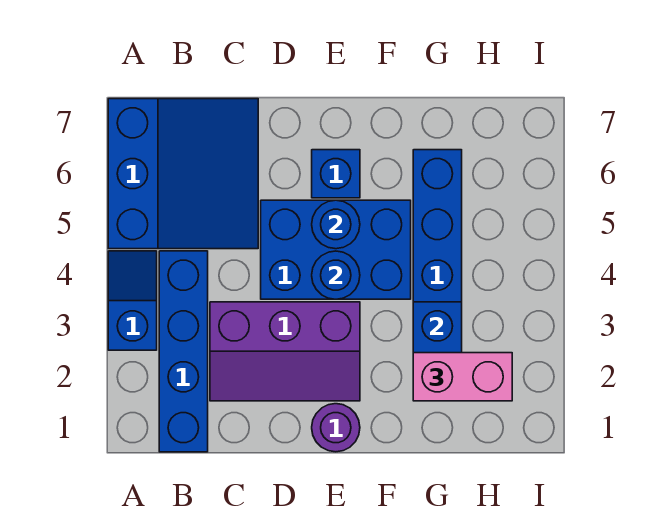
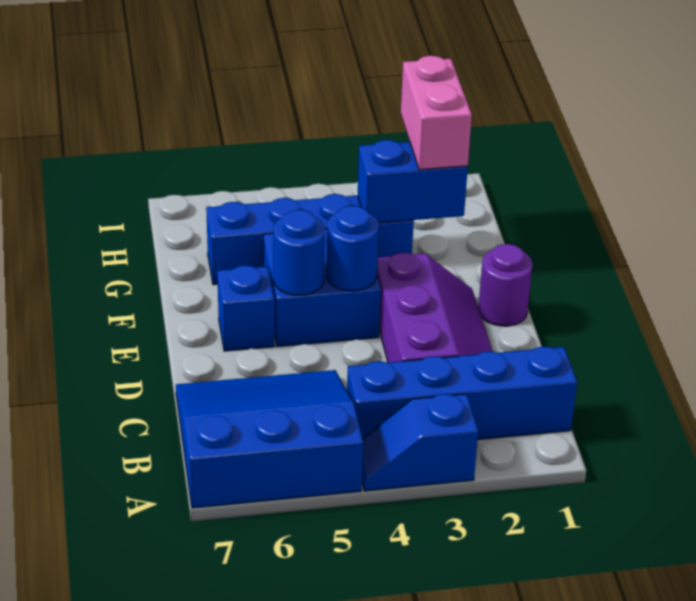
blue brick D4:F5 level 1 -> blue brick E4:F5 level 1

